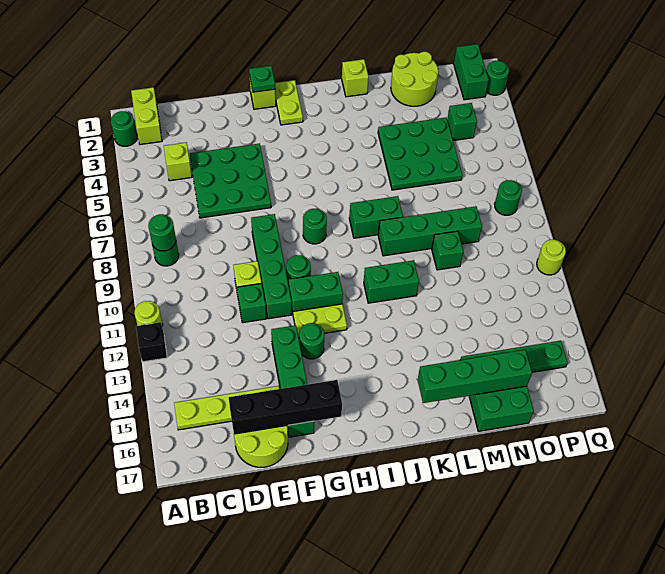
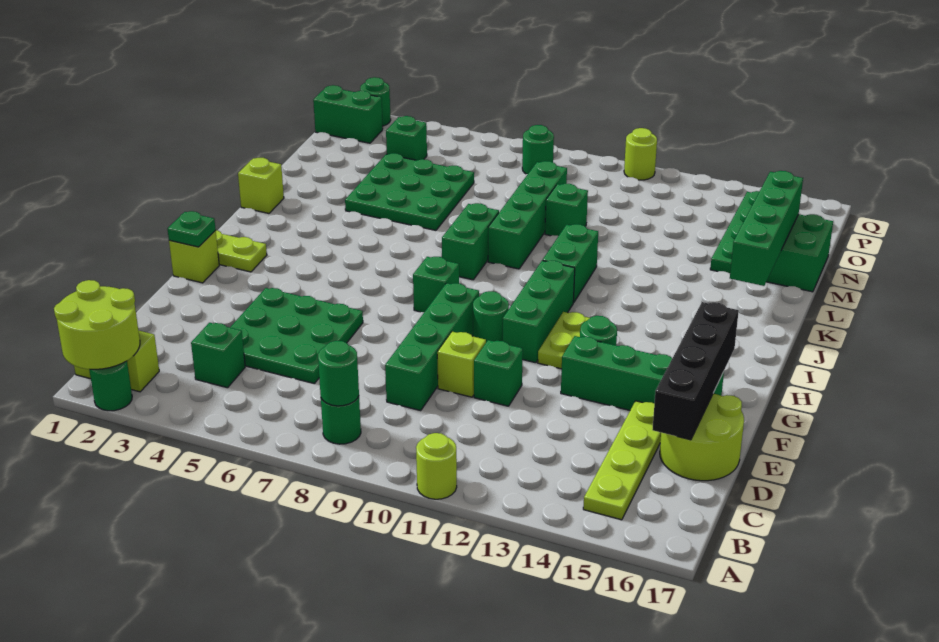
black brick A12 level 1 -> none
lime brick C4 level 1 -> green brick C4 level 1
green brick F8:F11 level 1 -> green brick D9:G9 level 1
green brick G11:H11 level 1 -> green brick G11:I11 level 1
green round brick H8 level 1 -> green brick H8 level 1
lime round brick M1:N2 level 1 -> lime round brick A1:B2 level 2

